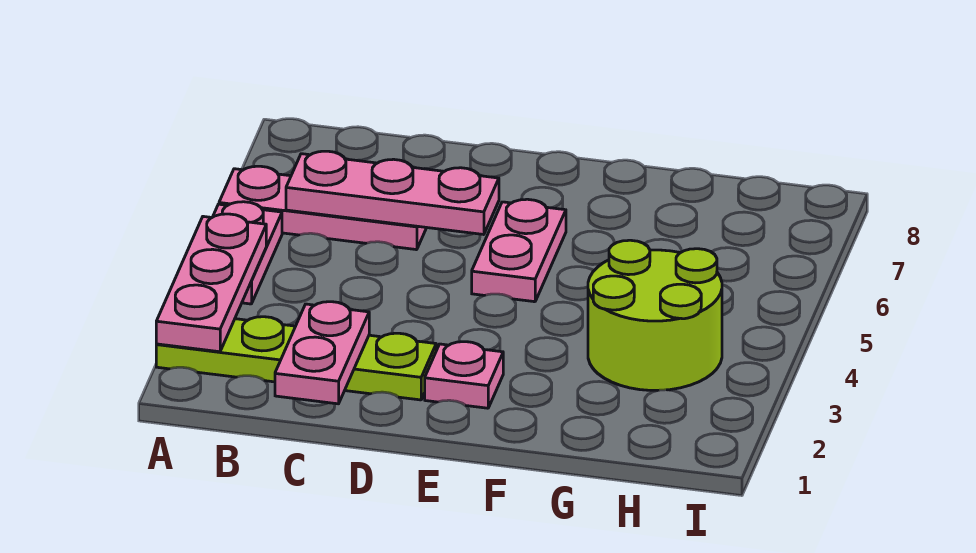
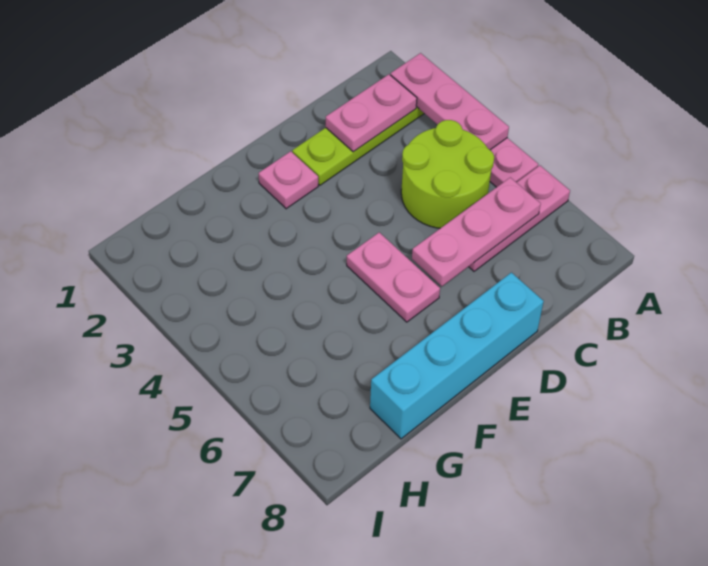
pink plate C1:C2 level 2 -> pink plate B2:C2 level 2
none -> cyan brick D8:G8 level 1
lime round brick G3:H4 level 1 -> lime round brick B4:C5 level 1

